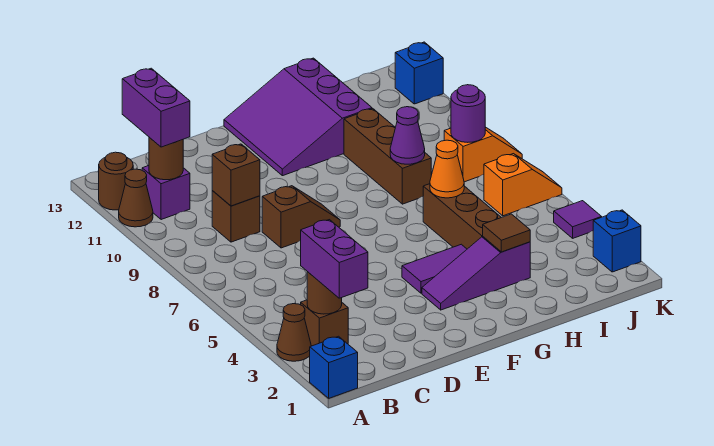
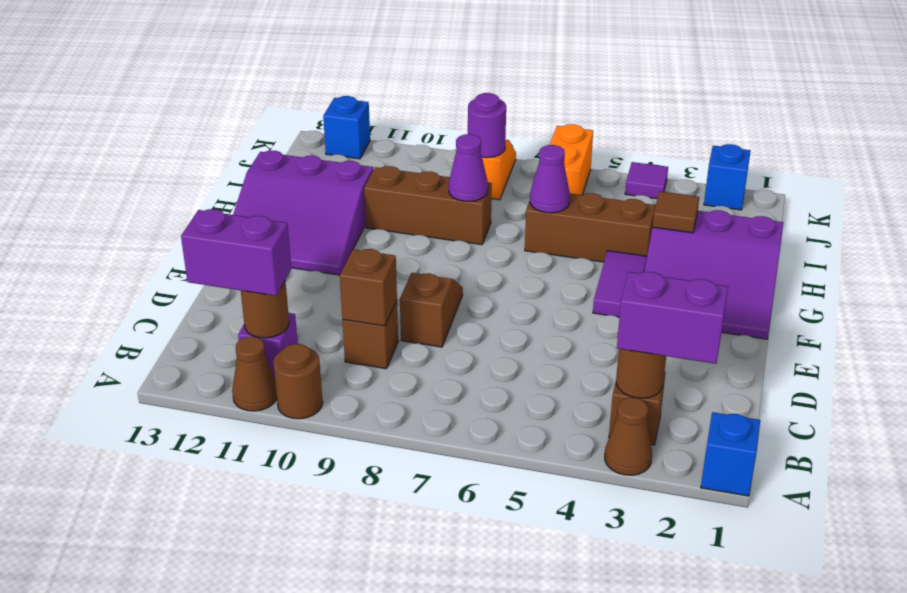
brown round brick A12 level 1 -> brown round brick A10 level 1
purple slope F3:H3 level 1 top H -> purple slope F1:H3 level 1 top H
orange cone H6 level 2 -> purple cone H6 level 2
orange slope J6:K6 level 1 top J -> orange brick J6:K6 level 1

